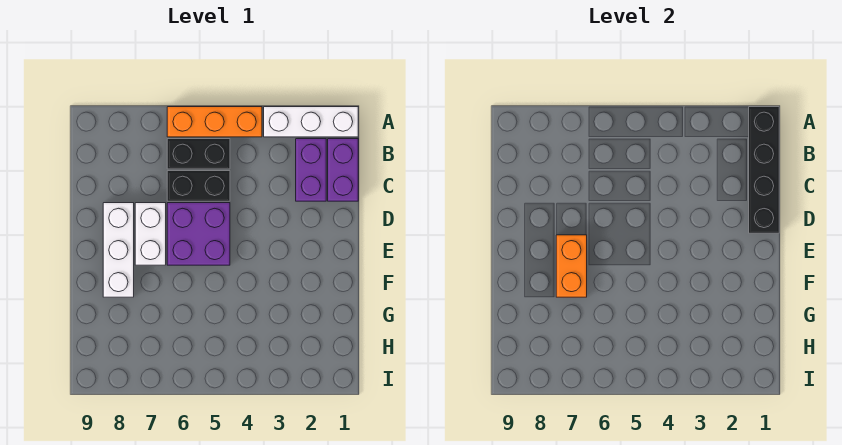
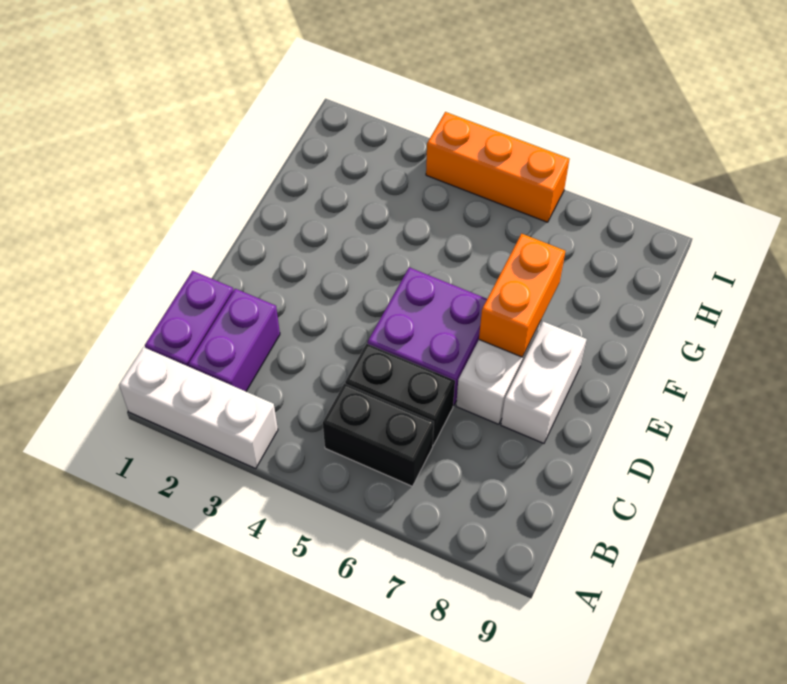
black brick A1:D1 level 2 -> none
orange brick A4:A6 level 1 -> orange brick I4:I6 level 1
white brick D8:F8 level 1 -> white brick D8:E8 level 1

